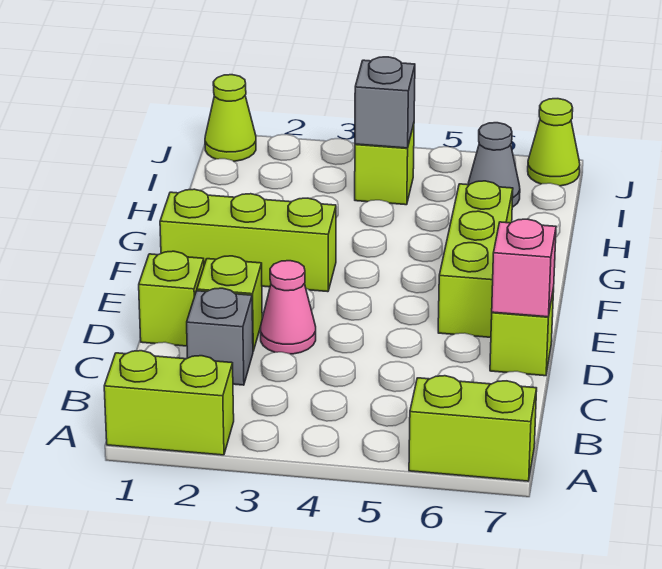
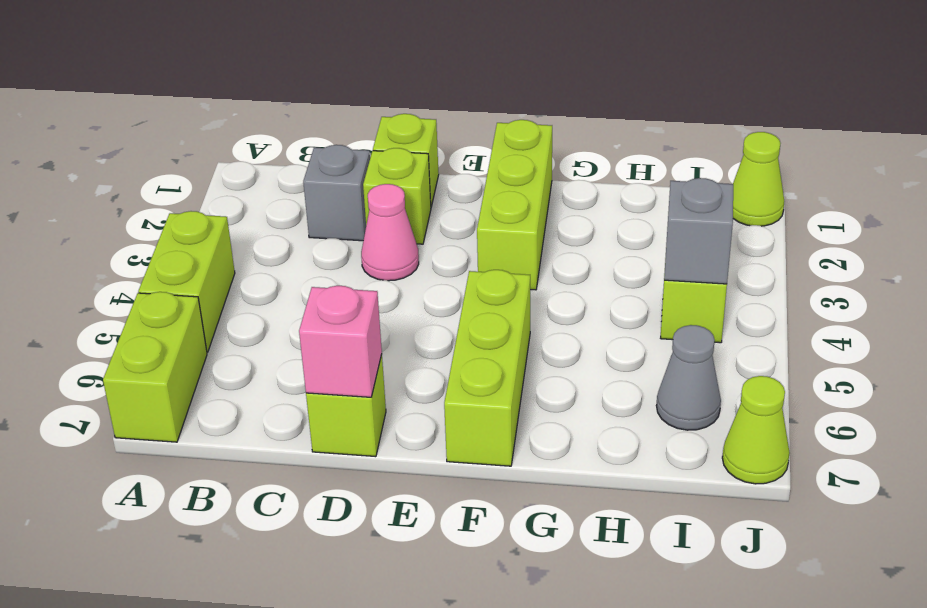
lime brick A1:A2 level 1 -> lime brick A4:A5 level 1
lime brick E6:G6 level 1 -> lime brick F5:F7 level 1

